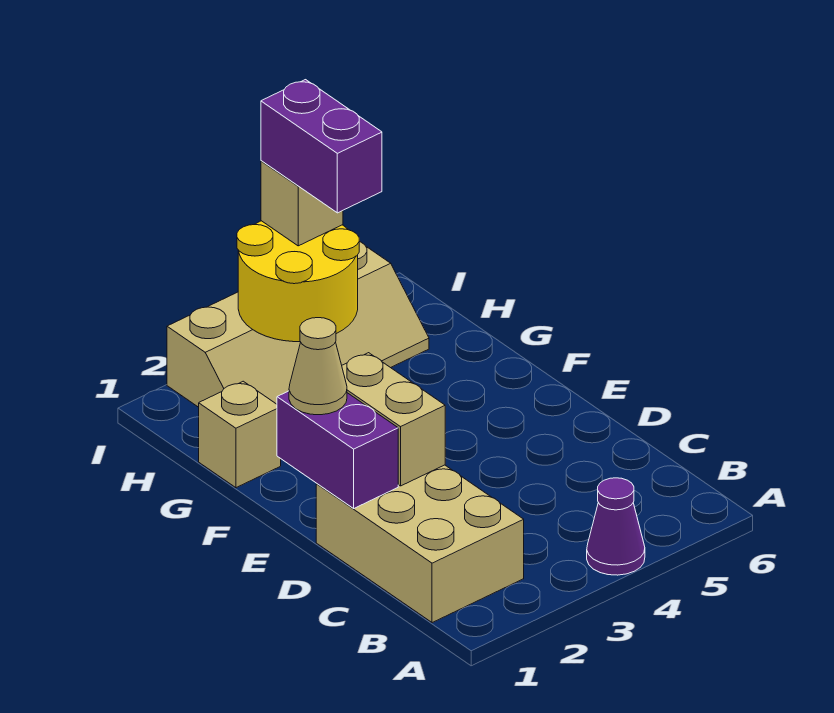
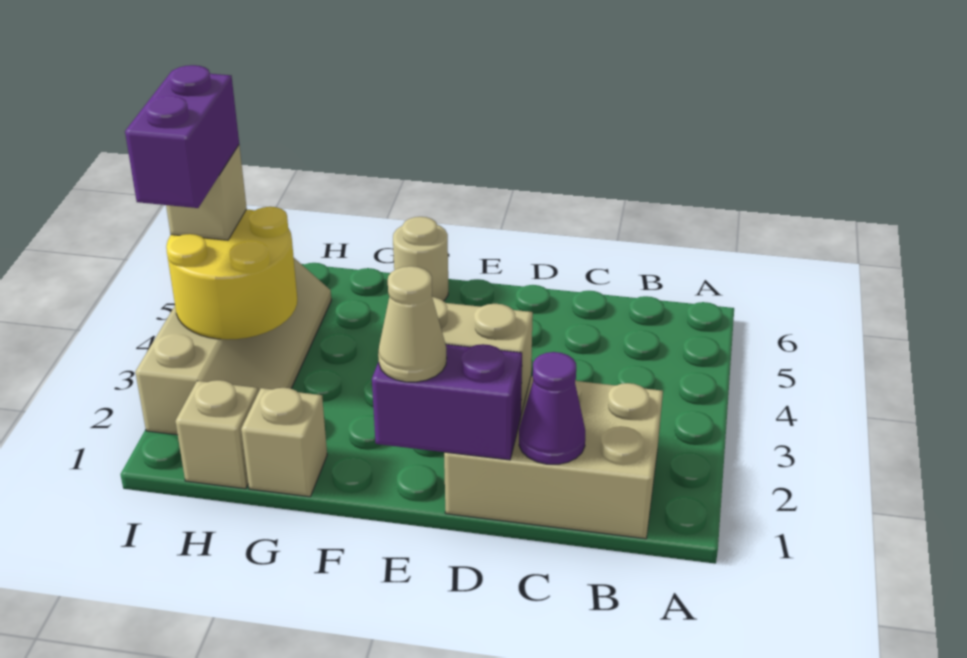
purple cone A4 level 1 -> purple cone C1 level 2
none -> tan round brick F6 level 1
none -> tan brick H1 level 1
purple brick H4:I4 level 4 -> purple brick I3:I4 level 4

